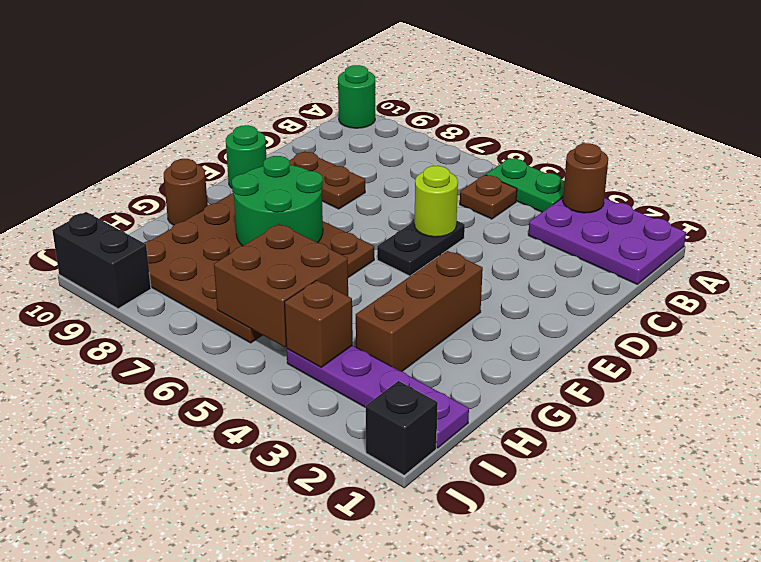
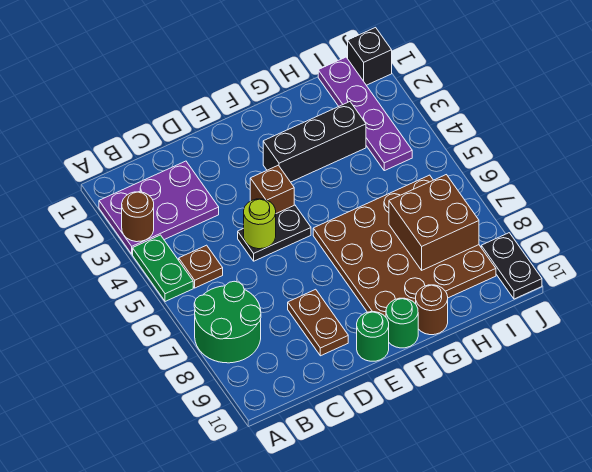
purple plate A1:B3 level 1 -> purple plate A2:C3 level 1
green round brick A10 level 1 -> green round brick F10 level 1
brown brick F3:H3 level 1 -> black brick F3:H3 level 1
green round brick F7:G8 level 2 -> green round brick A7:B8 level 1
brown brick H5:I6 level 2 -> brown brick H7:I8 level 2
brown brick I4 level 2 -> brown brick E4 level 1
black brick J9:J10 level 1 -> black plate J9:J10 level 1

